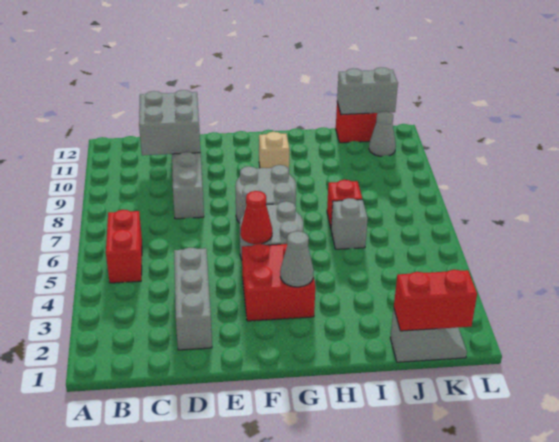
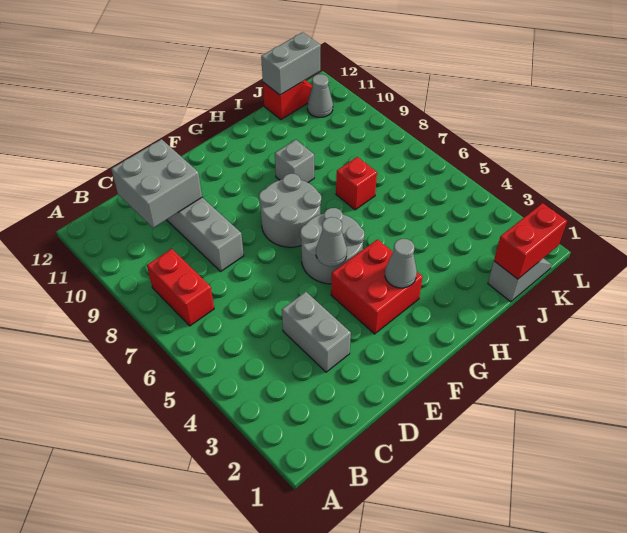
red brick B5:B6 level 1 -> red brick B7:B8 level 1
grey brick D2:D4 level 1 -> grey brick D3:D4 level 1
red cone F5 level 2 -> grey cone F5 level 2
tan brick G10 level 1 -> none
grey brick I6 level 1 -> grey brick H9 level 1

